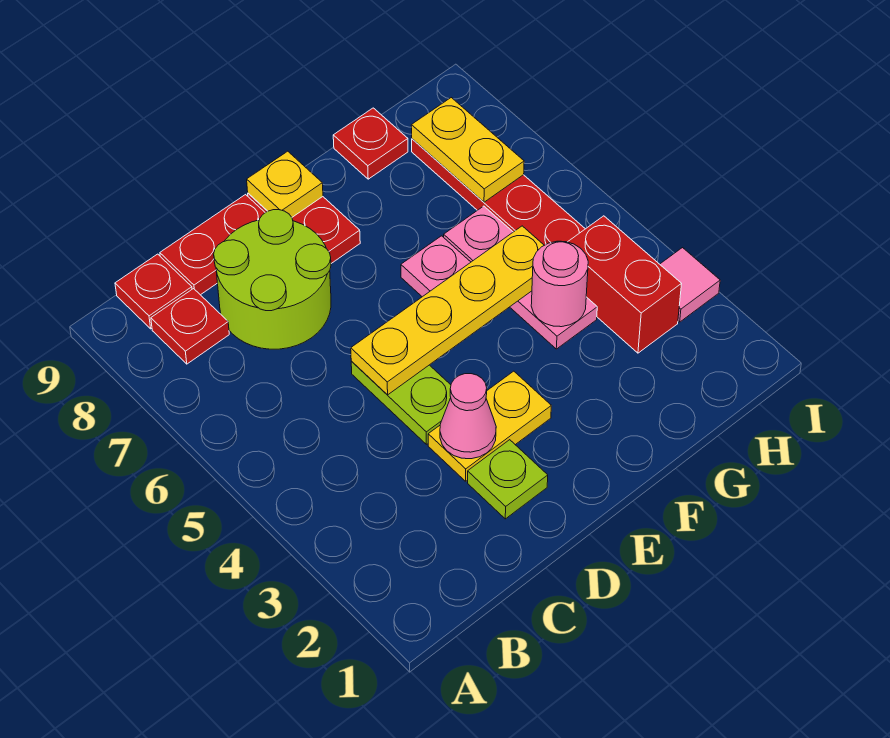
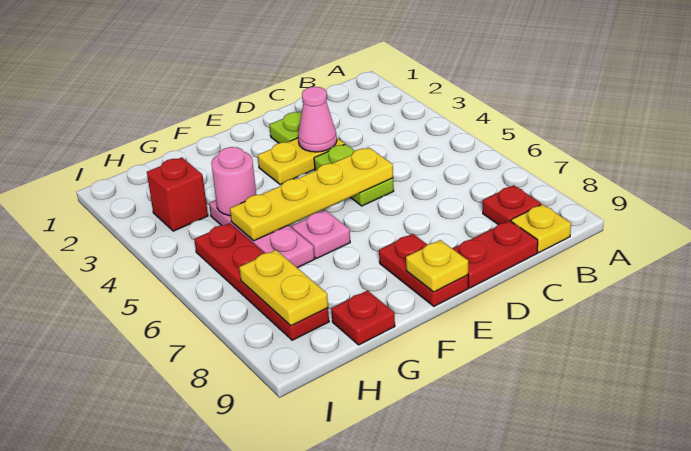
red plate B9 level 1 -> yellow plate B9 level 1
lime round brick C7:D8 level 1 -> none
red brick H3:H4 level 1 -> red brick H3 level 1
pink tile I3 level 1 -> none

